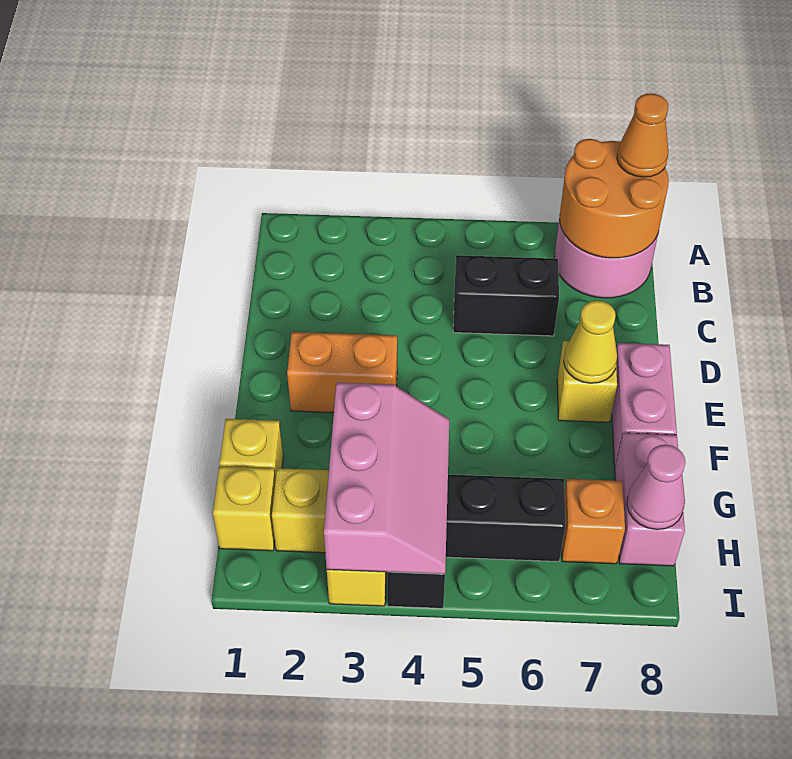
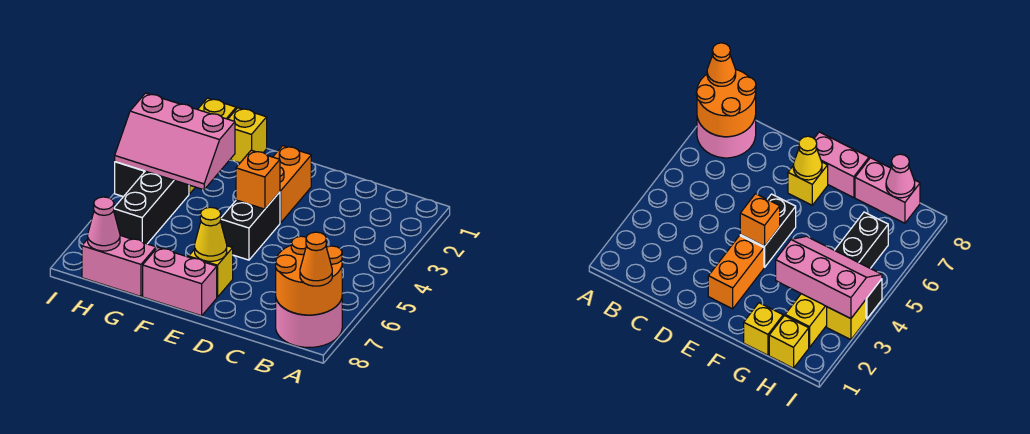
black brick C5:C6 level 1 -> black brick E4:E5 level 1
orange brick H7 level 1 -> orange brick E4 level 2

